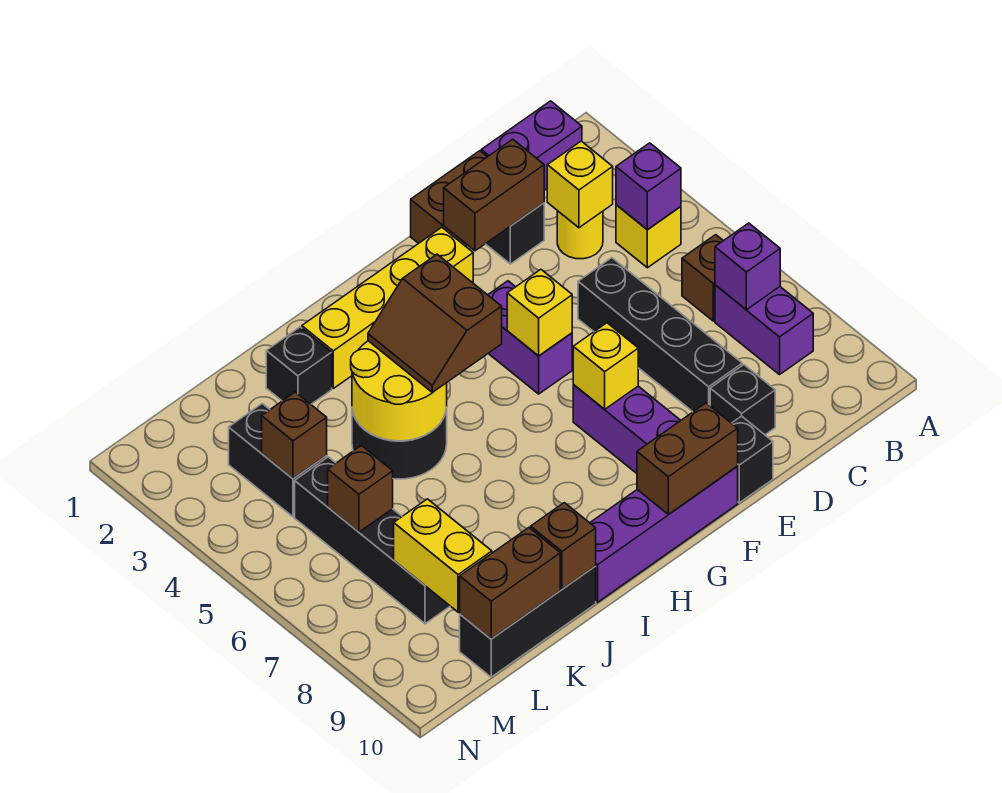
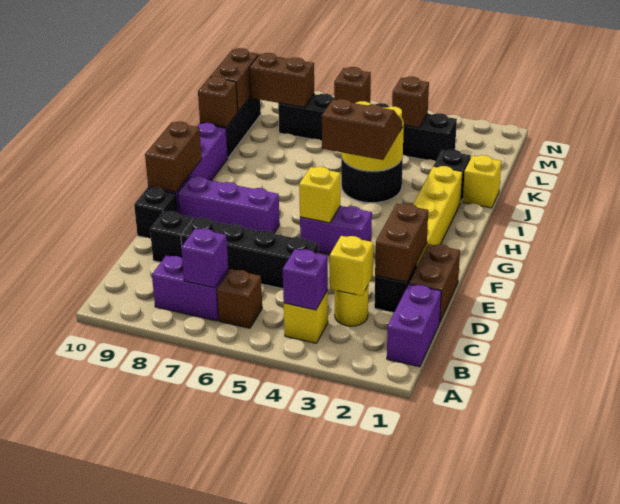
yellow brick F7 level 2 -> yellow brick J1 level 1
yellow brick L8:L9 level 2 -> brown brick L8:L9 level 2

